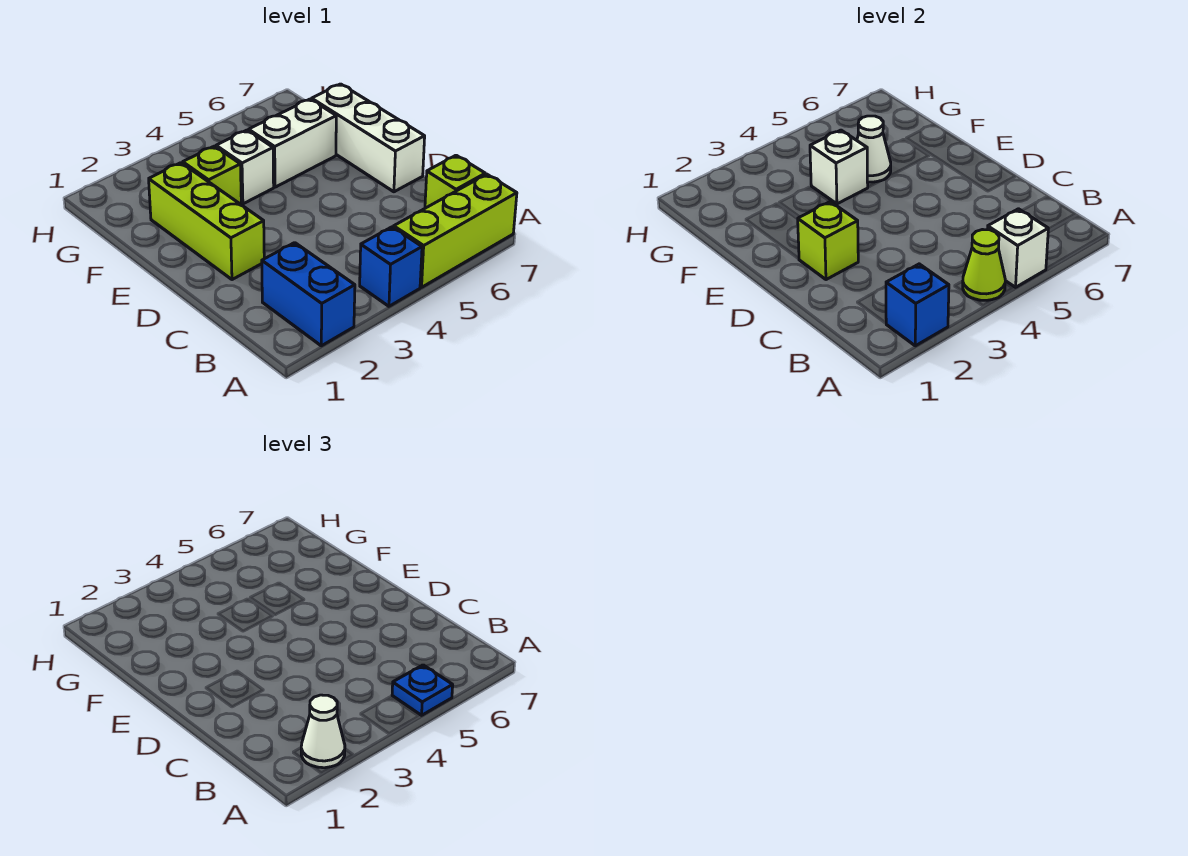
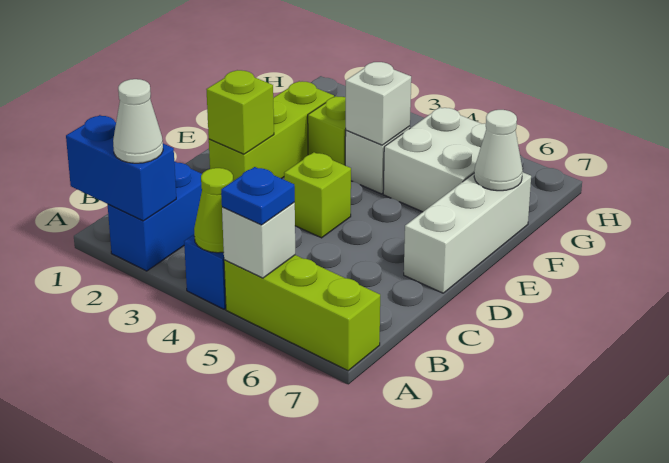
blue brick A2 level 2 -> blue brick A1:A2 level 2
lime brick B7 level 1 -> lime brick D4 level 1
white brick F5:F6 level 1 -> white brick F5:G6 level 1
white cone F5 level 2 -> white cone F7 level 2

